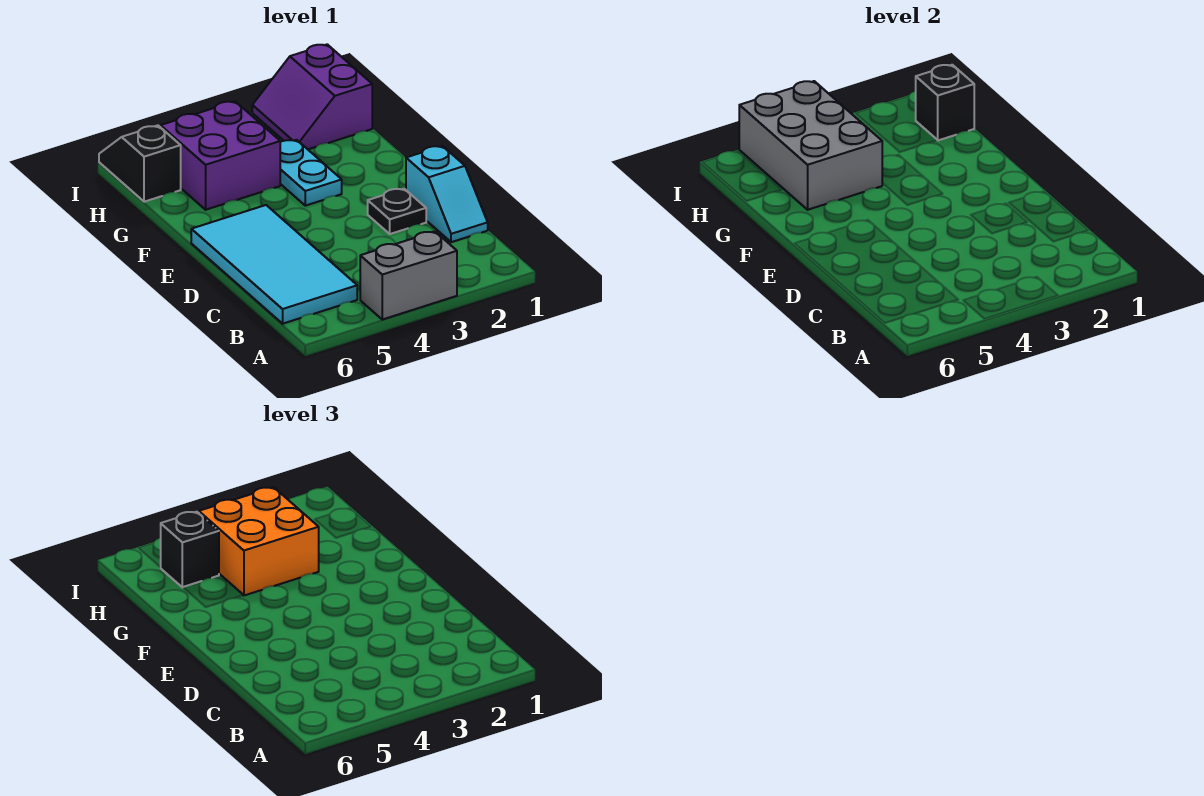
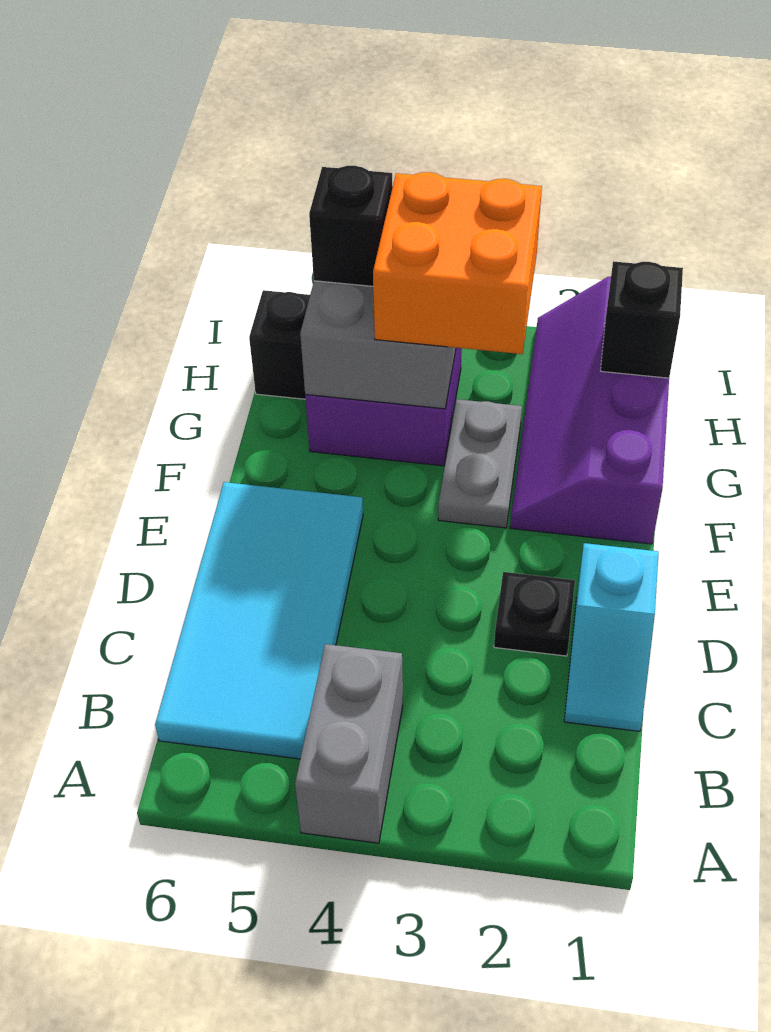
grey brick A3:A4 level 1 -> grey brick A4:B4 level 1
cyan plate F3:G3 level 1 -> grey plate F3:G3 level 1
purple slope H1:I2 level 1 top 1 -> purple slope F1:I2 level 1 top 1

